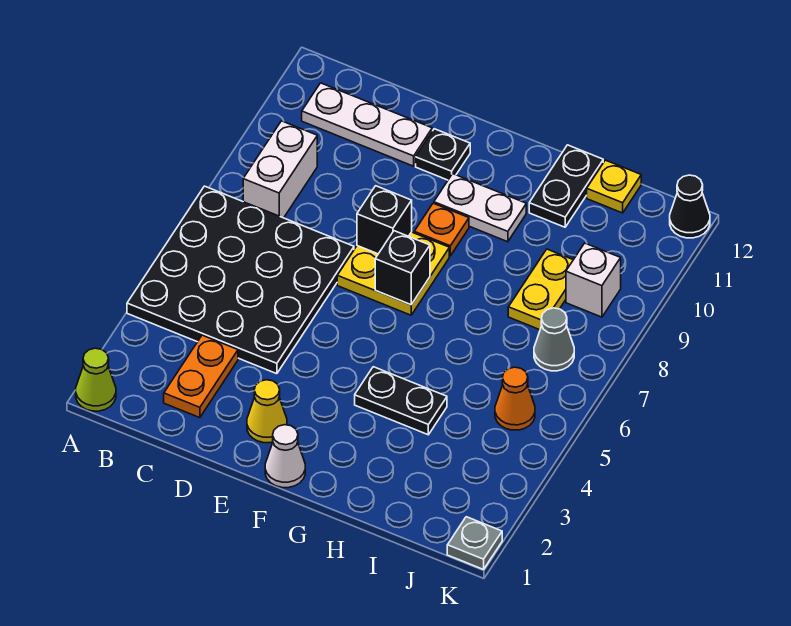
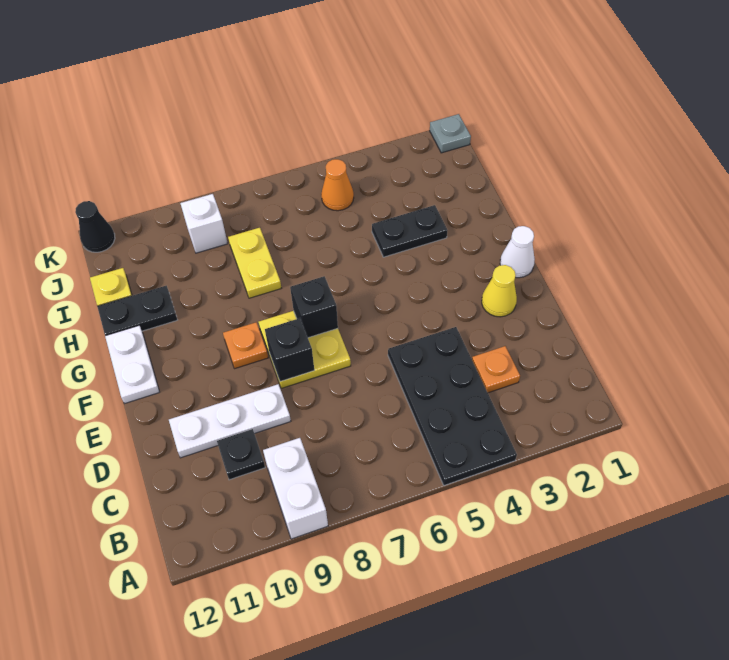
lime cone A1 level 1 -> none
black plate A4:D7 level 1 -> black plate A4:D5 level 1
white brick B8:B9 level 1 -> white brick A9:B9 level 1
white plate B11:D11 level 1 -> white plate D9:D11 level 1
orange plate C2:C3 level 1 -> orange plate C3 level 1
black plate E11 level 1 -> black plate C10 level 1
white plate F10:G10 level 1 -> white plate F12:G12 level 1
black plate G4:H4 level 1 -> black plate H3:H4 level 1
yellow plate I8:I9 level 1 -> yellow plate H8:I8 level 1
grey cone J7 level 1 -> none

